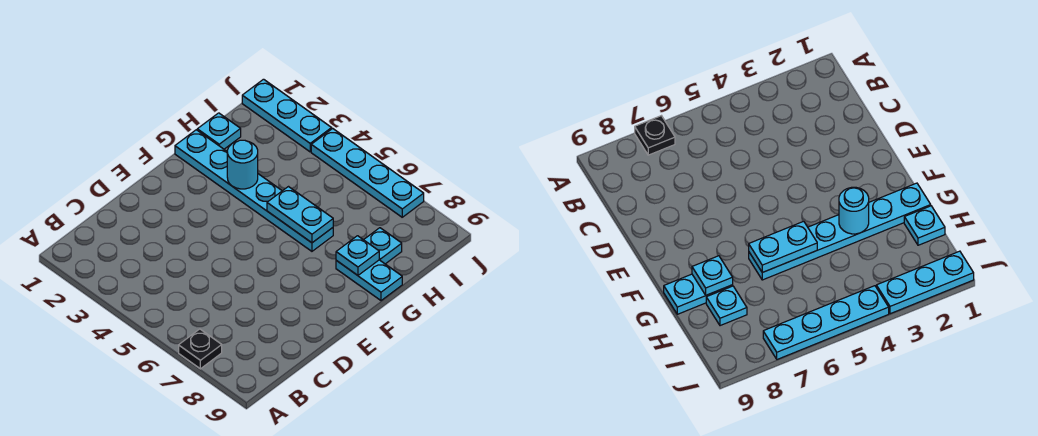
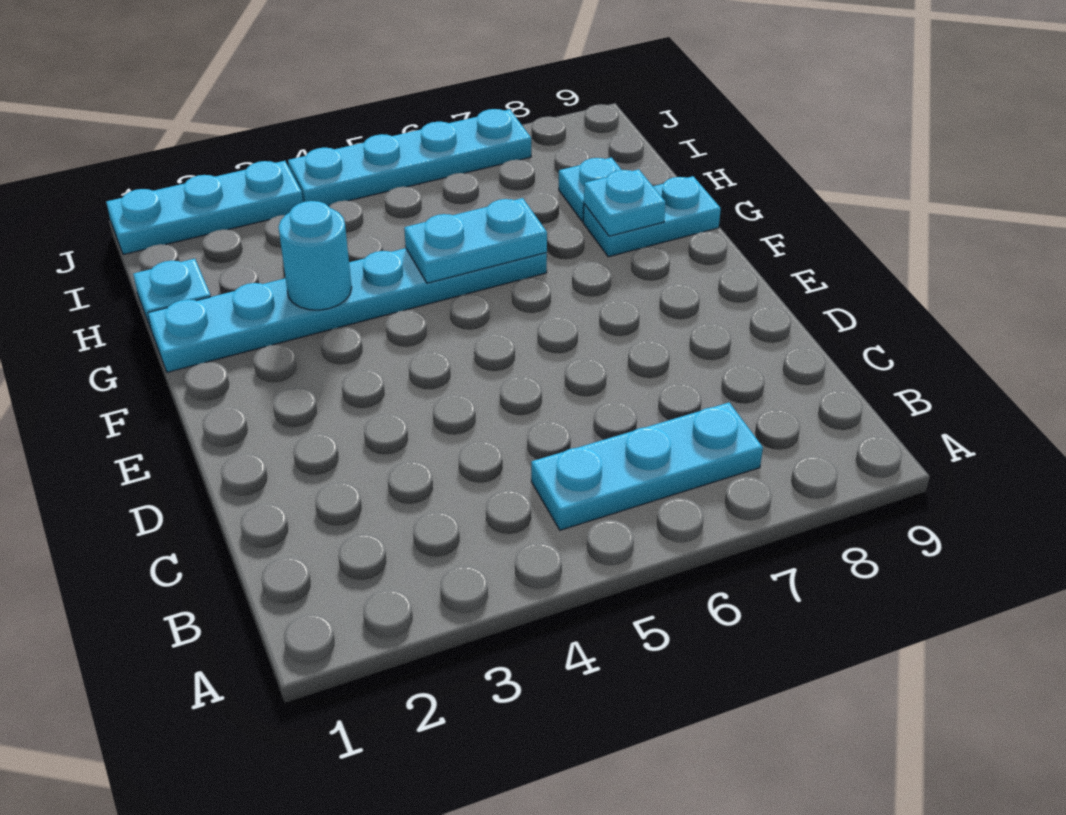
black plate A7 level 1 -> none
none -> cyan plate B5:B7 level 1

